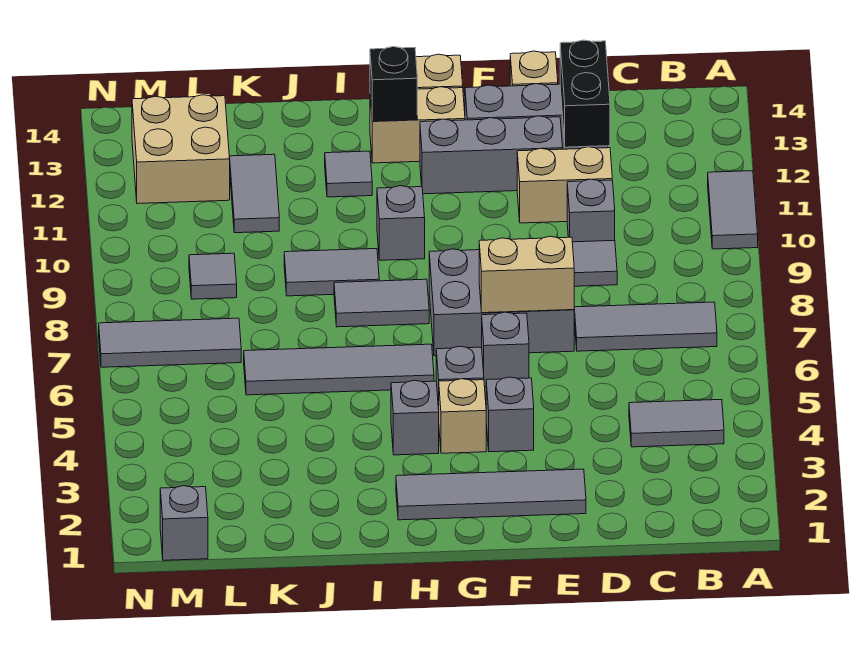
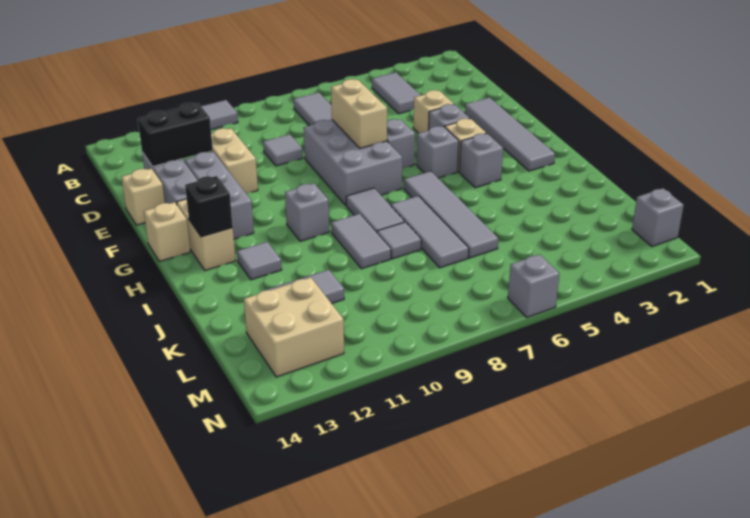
grey brick D10 level 1 -> grey brick N6 level 1
none -> tan brick E4 level 1
grey tile L7:N7 level 1 -> grey tile I7:K7 level 1
grey tile L9 level 1 -> grey tile J8 level 1

